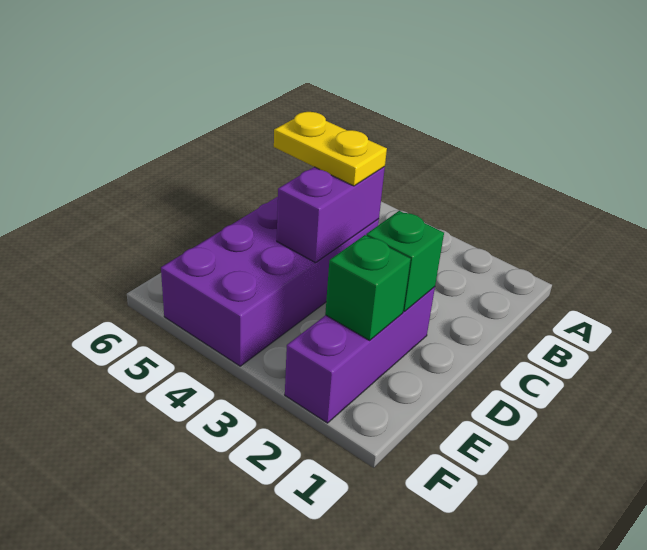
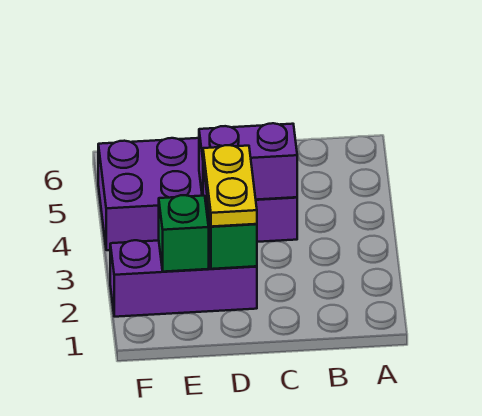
yellow plate C4:C5 level 3 -> yellow plate D2:D3 level 3

